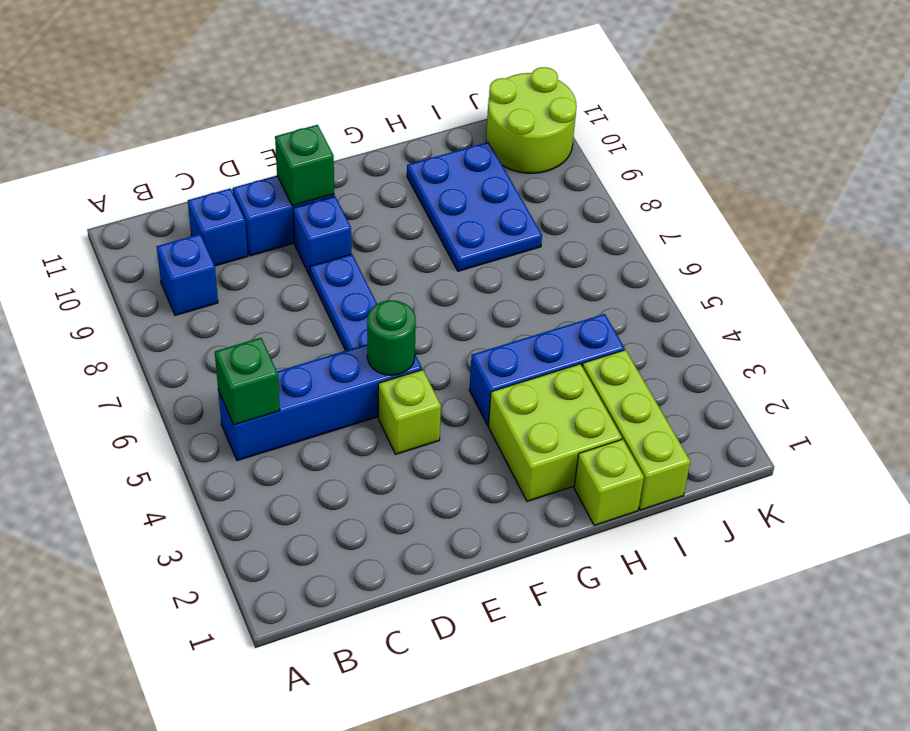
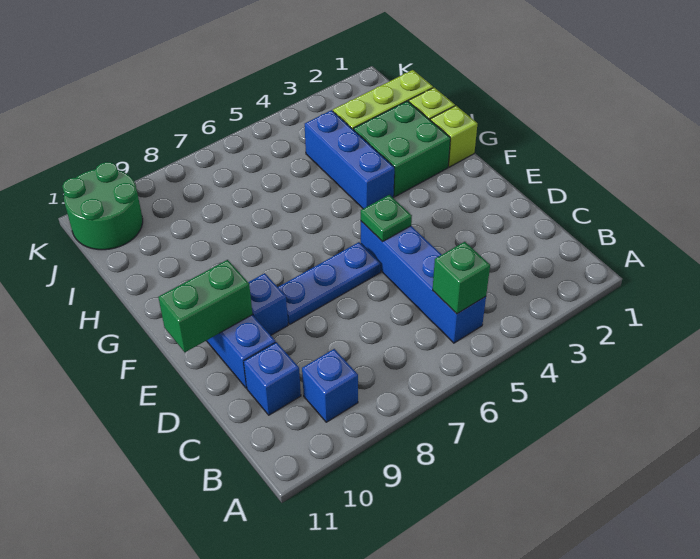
lime brick E4 level 1 -> lime brick G1 level 1
green round brick E5 level 2 -> green plate E5 level 2
green brick E10 level 2 -> green brick E10:E11 level 2
lime brick G2:H3 level 1 -> green brick G2:H3 level 1
blue plate H8:I10 level 1 -> none
lime round brick J10:K11 level 1 -> green round brick J10:K11 level 1

